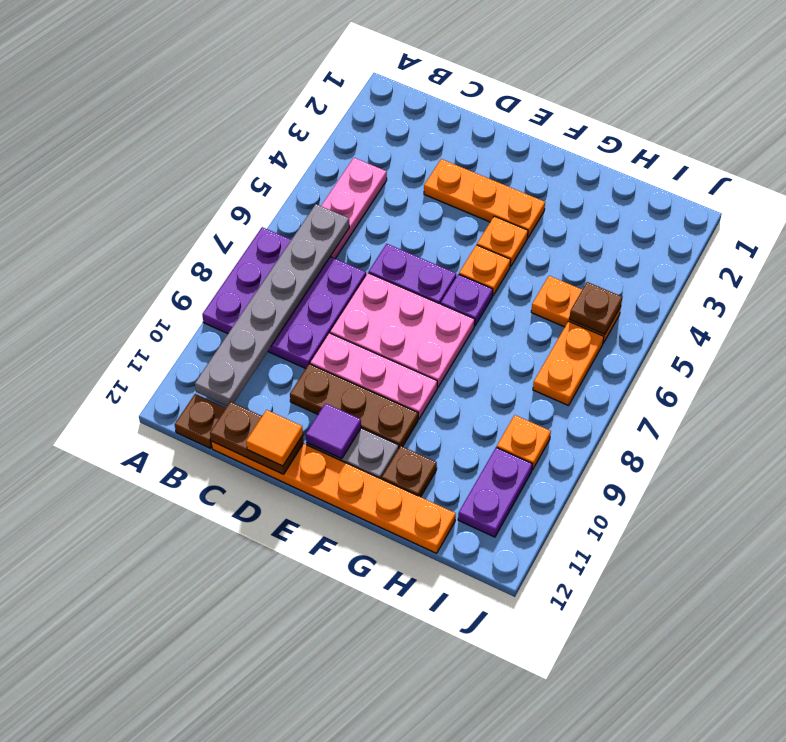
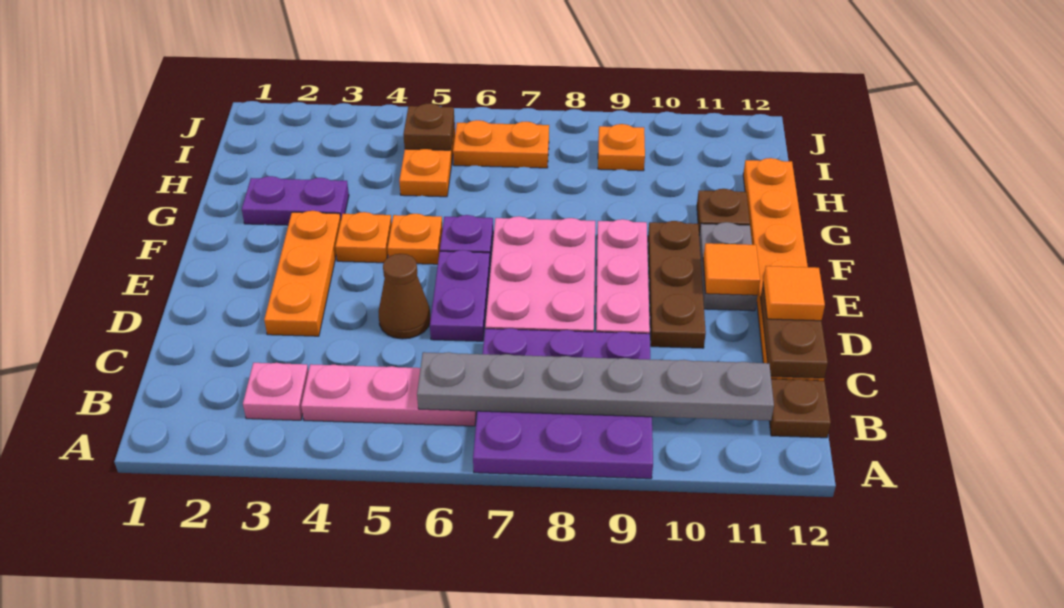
none -> pink plate B3 level 1
none -> brown cone D5 level 1
purple tile E11 level 2 -> orange tile E11 level 2
purple plate I10:I11 level 1 -> purple plate G2:G3 level 1

